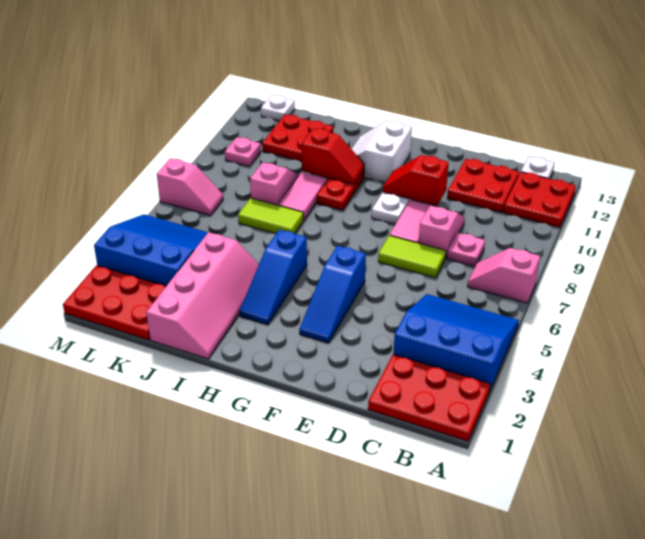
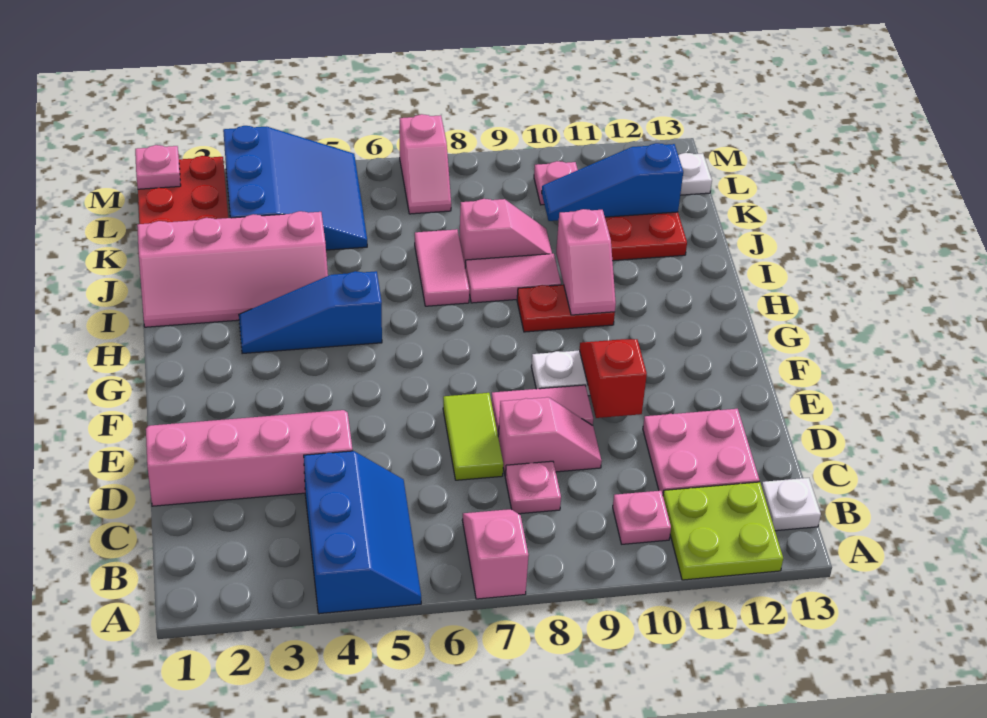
red plate A1:C2 level 1 -> none
blue slope A3:C5 level 1 top 3 -> blue slope A4:C5 level 1 top 4
red plate A11:B12 level 1 -> lime plate A11:B12 level 1
none -> pink plate B10 level 1
red plate C11:D12 level 1 -> pink plate C11:D12 level 1
none -> pink slope D1:E4 level 1 top D
blue slope F3:F5 level 1 top 5 -> blue slope K10:K12 level 2 top 12
white slope G11:H12 level 1 top G -> none
red slope H10:I10 level 2 top I -> pink slope H10:I10 level 2 top I
lime tile I7:J7 level 1 -> pink tile I7:J7 level 1
none -> pink plate M1 level 2

